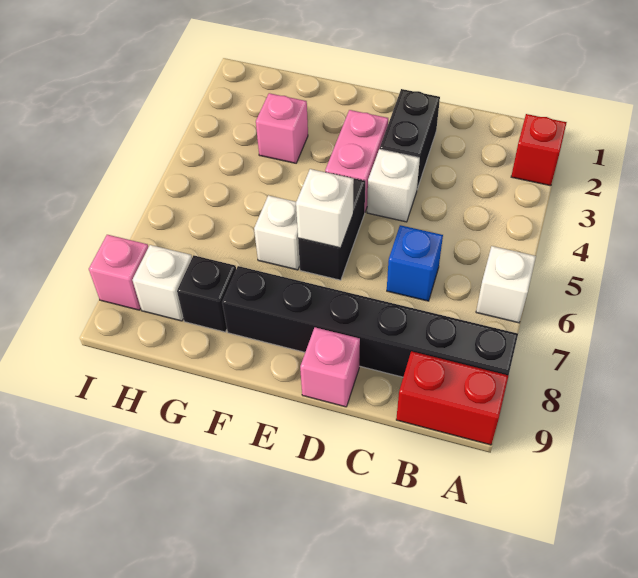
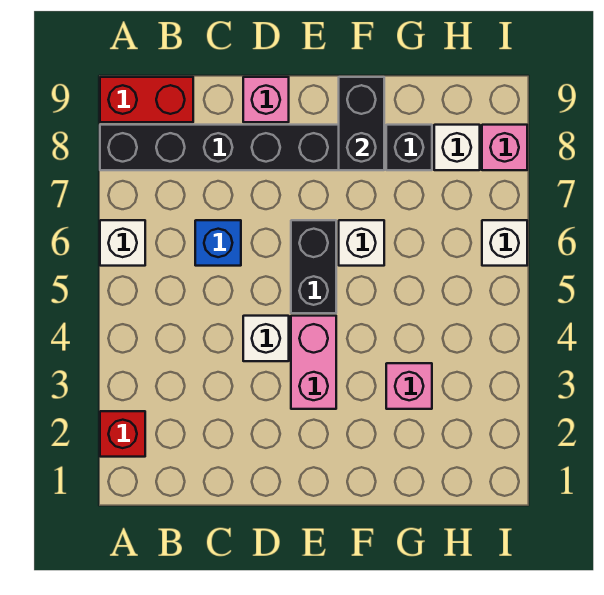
black brick D2:D3 level 1 -> black brick F8:F9 level 2
white brick E6 level 2 -> white brick I6 level 1

